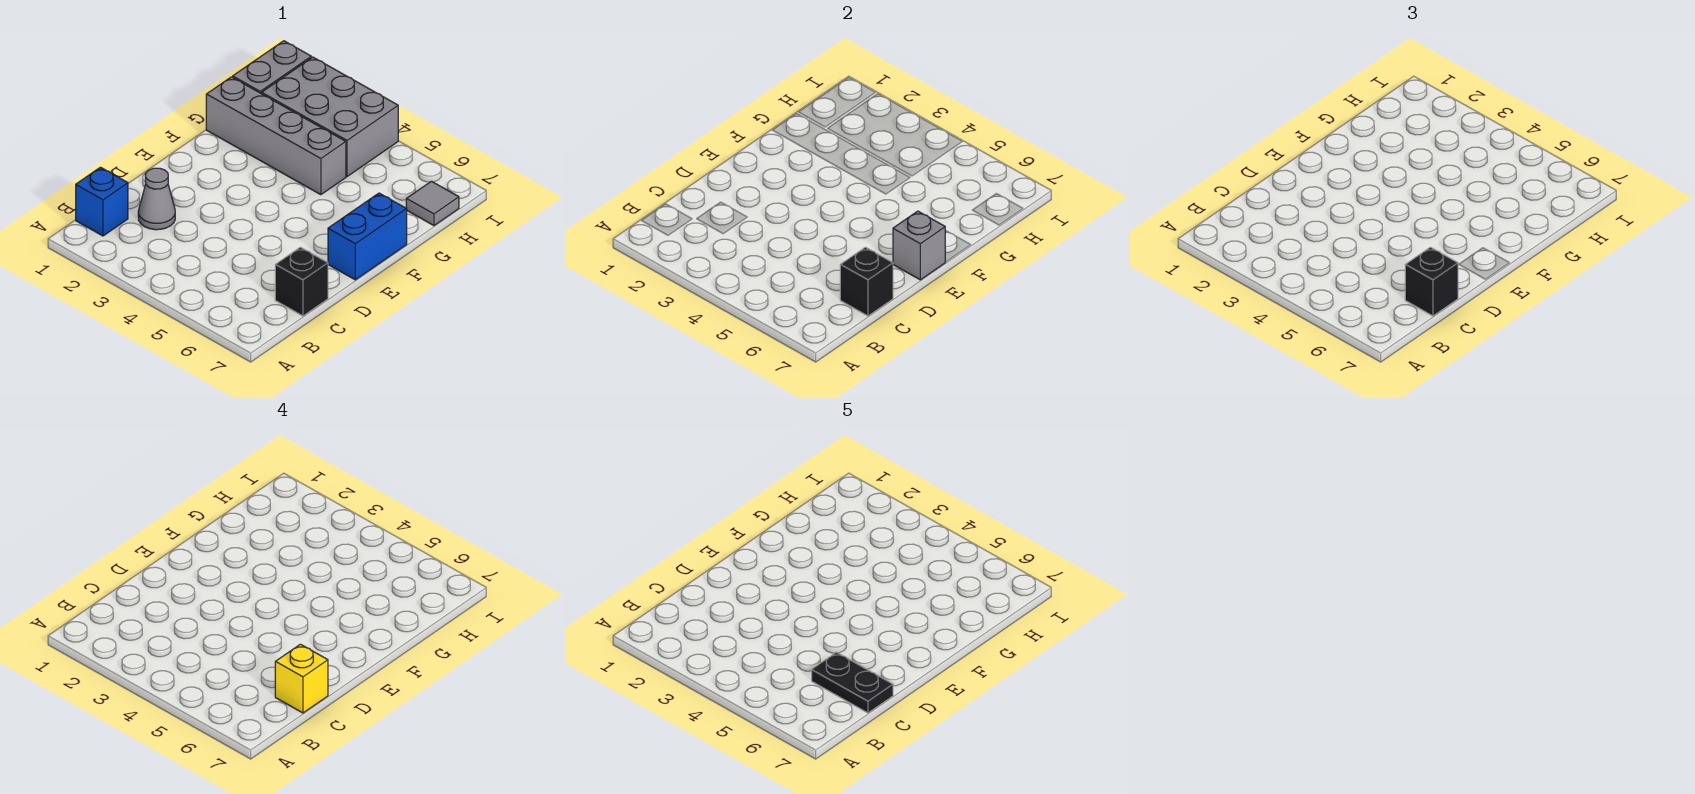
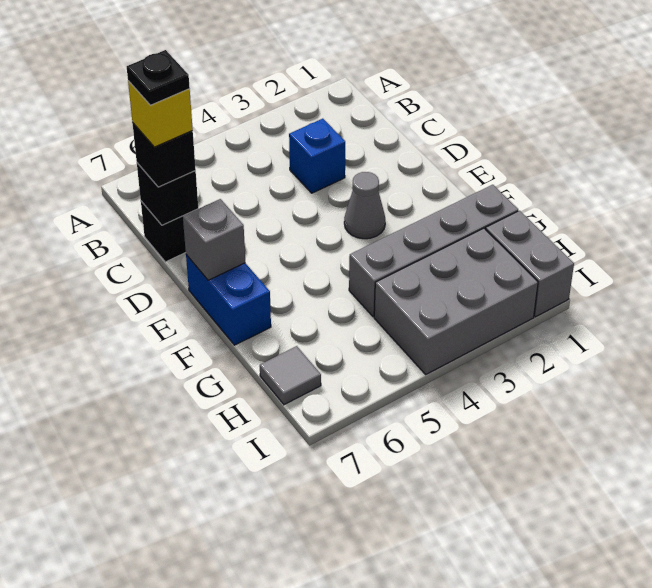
blue brick B1 level 1 -> blue brick C3 level 1
grey cone C2 level 1 -> grey cone E3 level 1
black plate C6:C7 level 5 -> black plate C7 level 5

